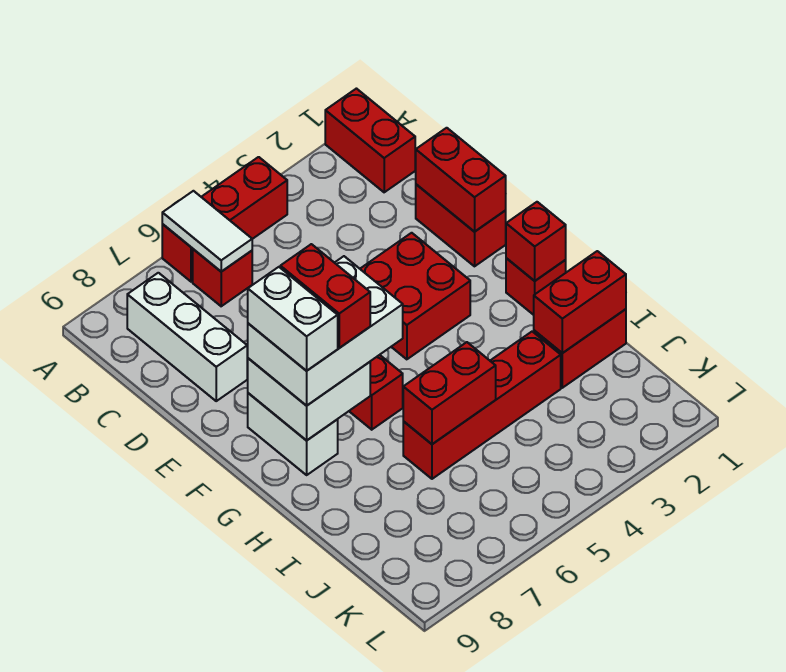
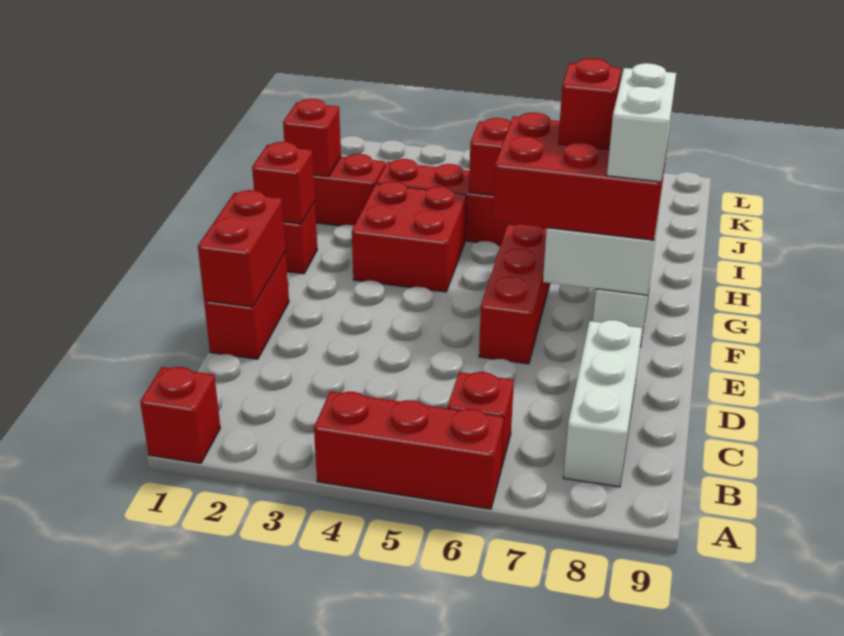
red brick A1:B1 level 1 -> red brick A1 level 1
white tile A6:B6 level 2 -> none
red brick E3:F4 level 1 -> red brick G3:H4 level 1
white brick F6:G8 level 3 -> red brick F6:G8 level 3
red brick F7:G7 level 4 -> red brick G7 level 4
red brick I1:I2 level 2 -> red brick I1 level 2

